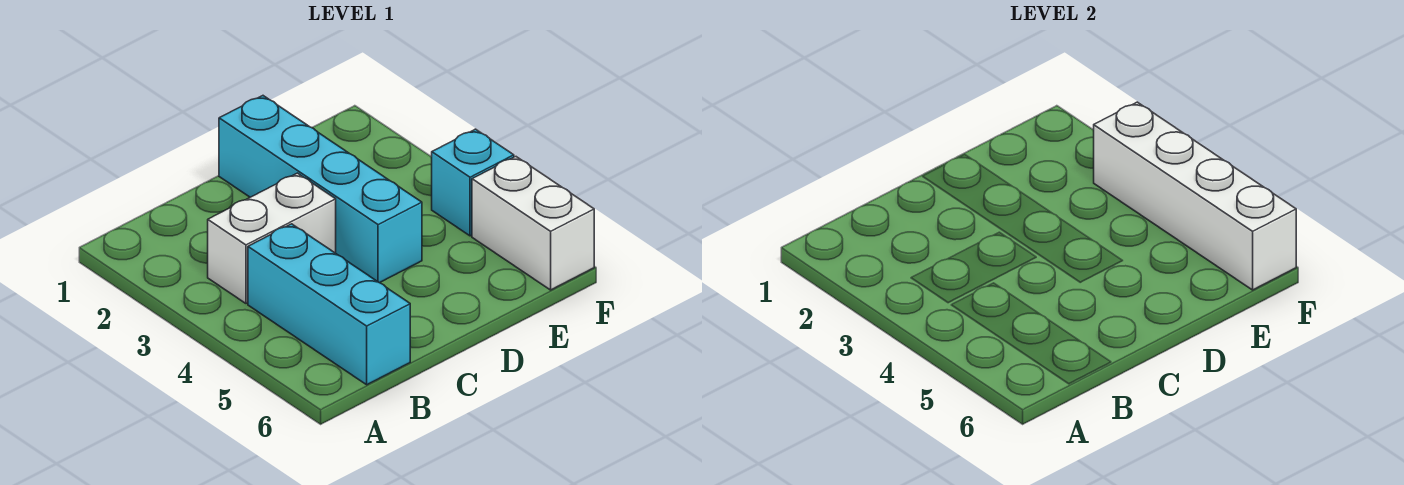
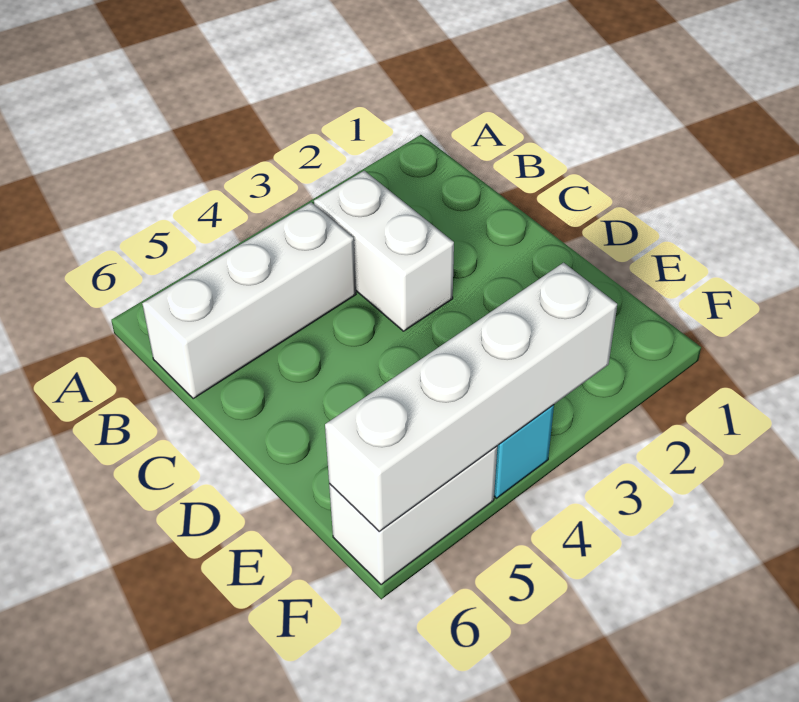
cyan brick B4:B6 level 1 -> white brick B4:B6 level 1
cyan brick D1:D4 level 1 -> none

